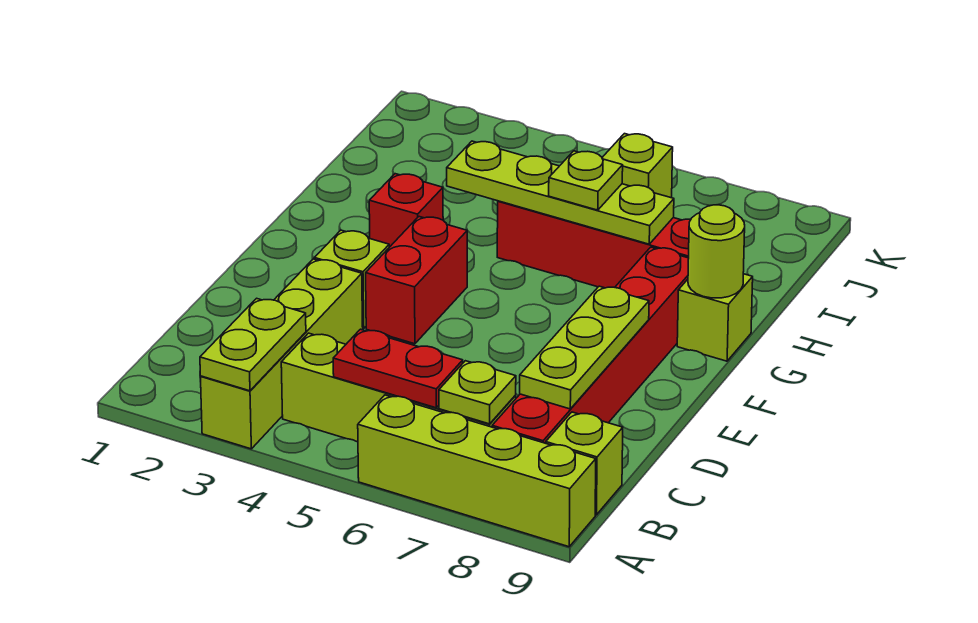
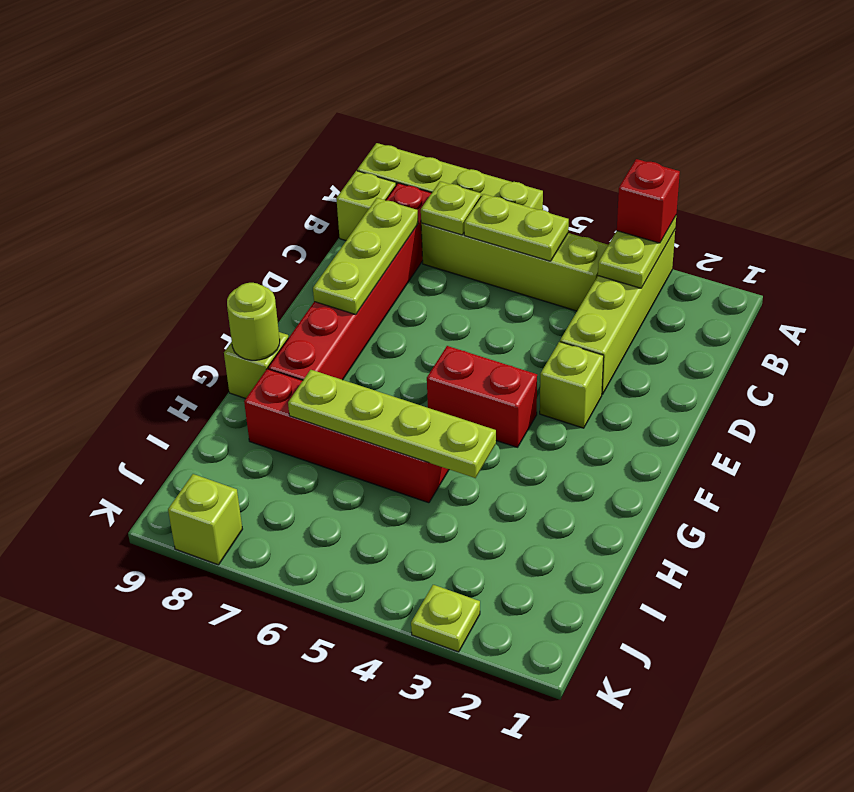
red plate B5:B6 level 2 -> lime plate B5:B6 level 2
red brick E4:F4 level 1 -> red brick F4:F5 level 1
red brick G3 level 1 -> red brick A3 level 3
lime plate H6 level 3 -> lime plate K3 level 1
lime brick J6 level 1 -> lime brick K8 level 1

